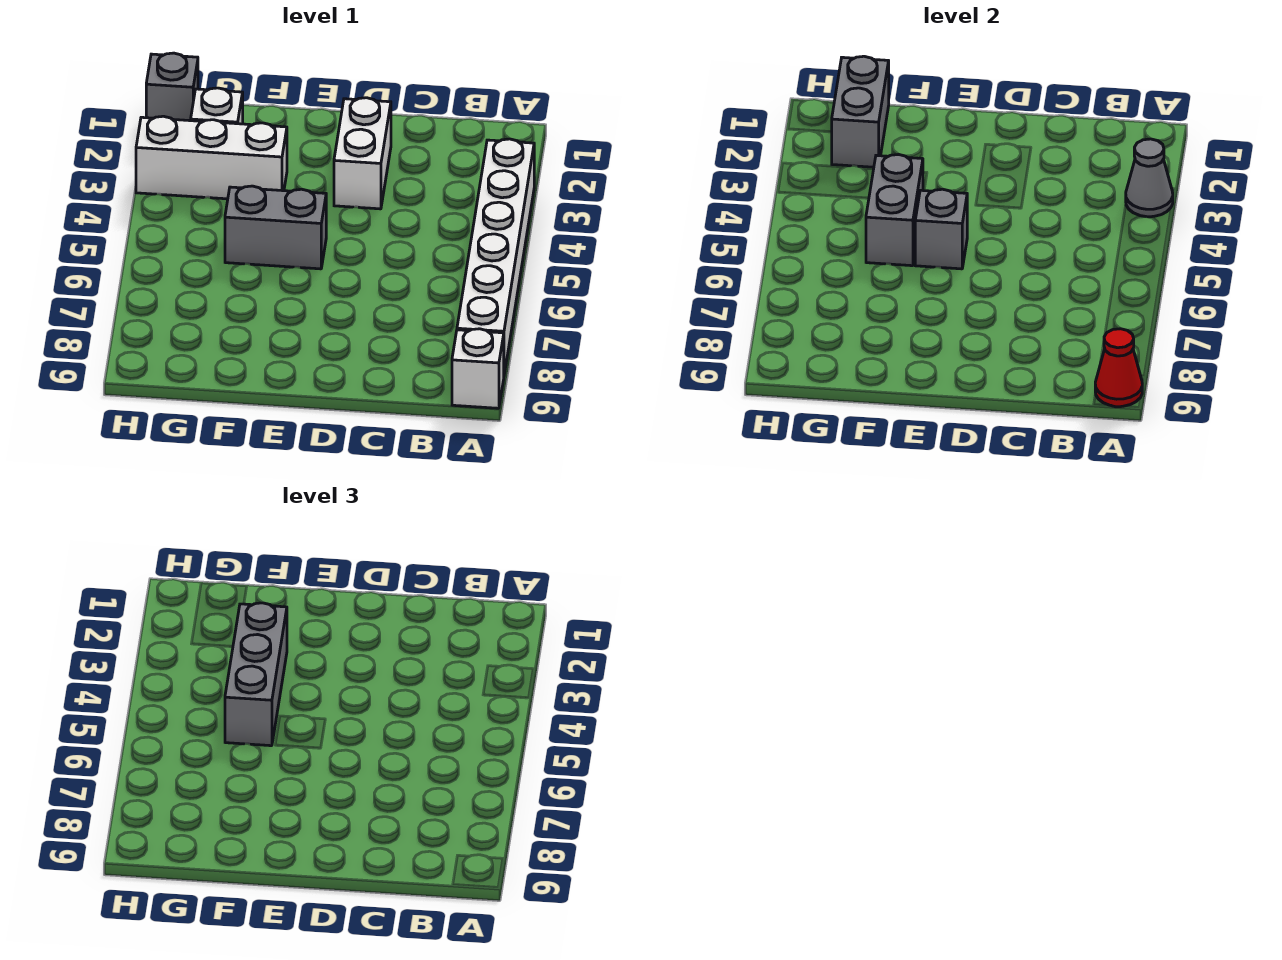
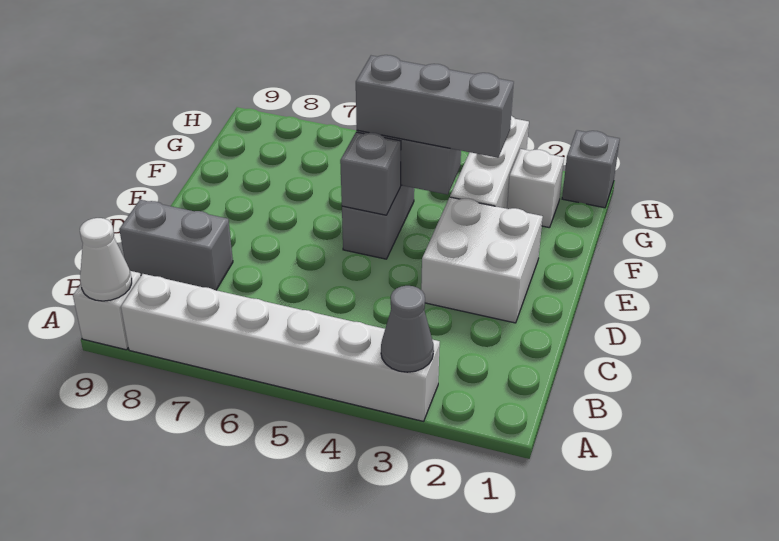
red cone A9 level 2 -> white cone A9 level 2
white brick D2:D3 level 1 -> white brick D2:E3 level 1
grey brick G1:G2 level 2 -> grey brick C8:C9 level 1

